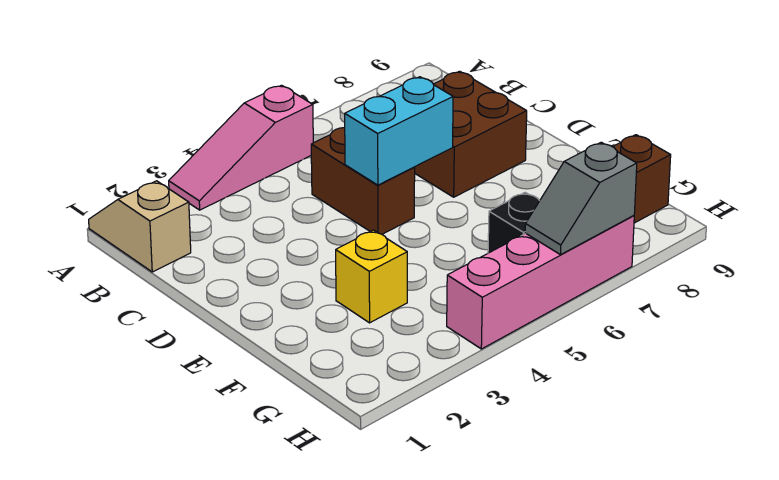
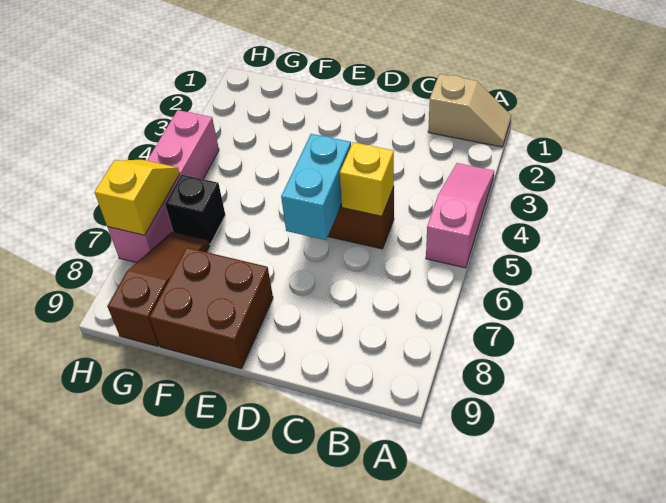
brown brick C7:D8 level 1 -> brown brick E8:F9 level 1
yellow brick F3 level 1 -> yellow brick C5 level 2
grey slope H6:H7 level 2 top 7 -> yellow slope H6:H7 level 2 top 7

